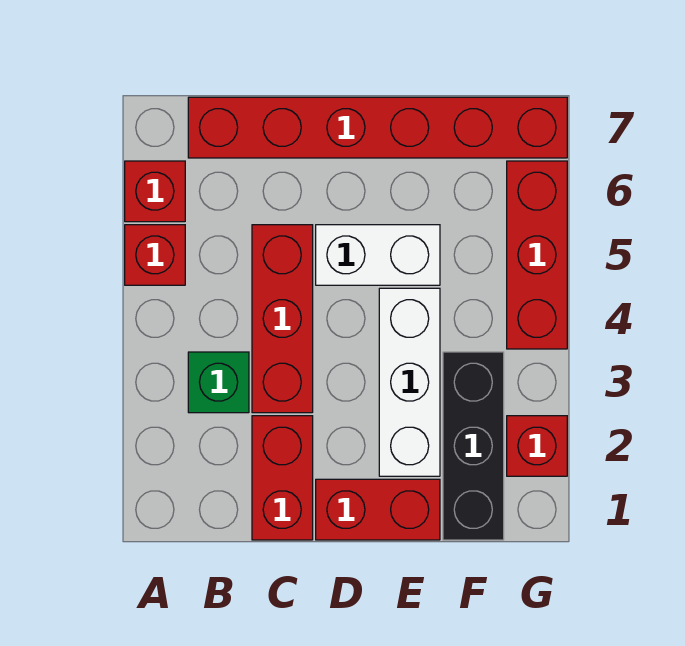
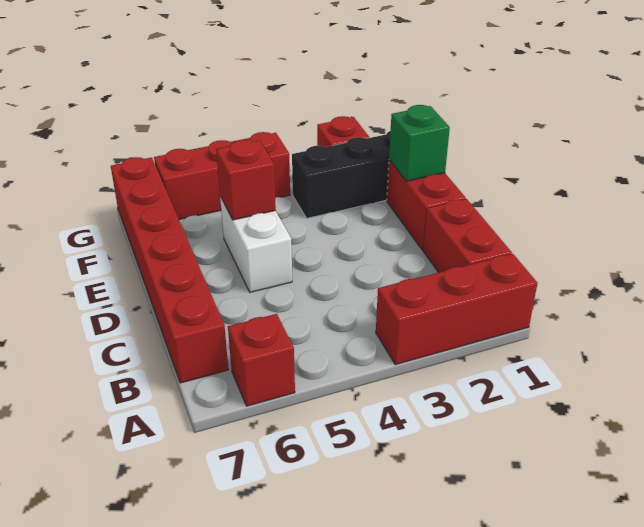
red brick A5 level 1 -> red brick E5 level 2
green brick B3 level 1 -> green brick E1 level 2
red brick C1:C2 level 1 -> red brick B1:C1 level 1
red brick C3:C5 level 1 -> red brick A1:A3 level 1
white brick E2:E4 level 1 -> none

